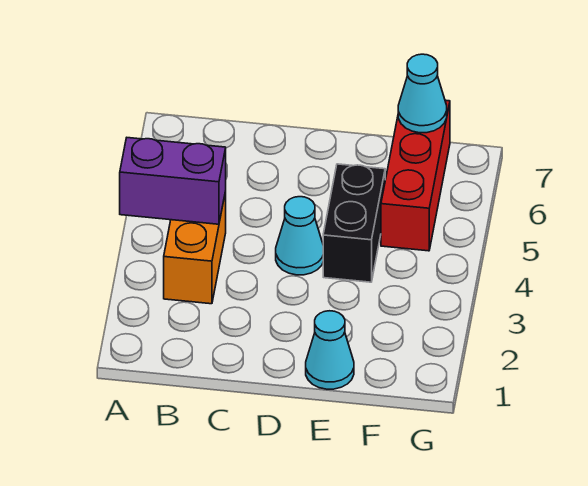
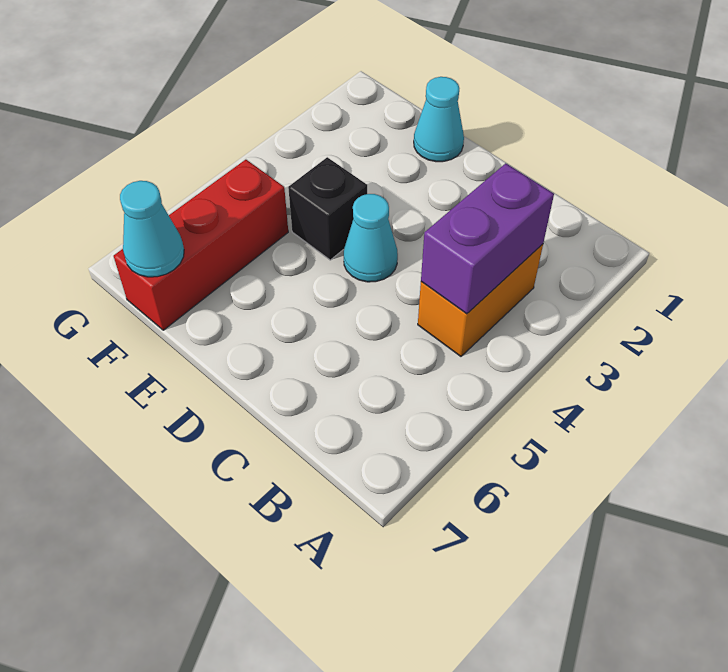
purple brick A4:B4 level 2 -> purple brick B3:B4 level 2
black brick E4:E5 level 1 -> black brick E4 level 1

